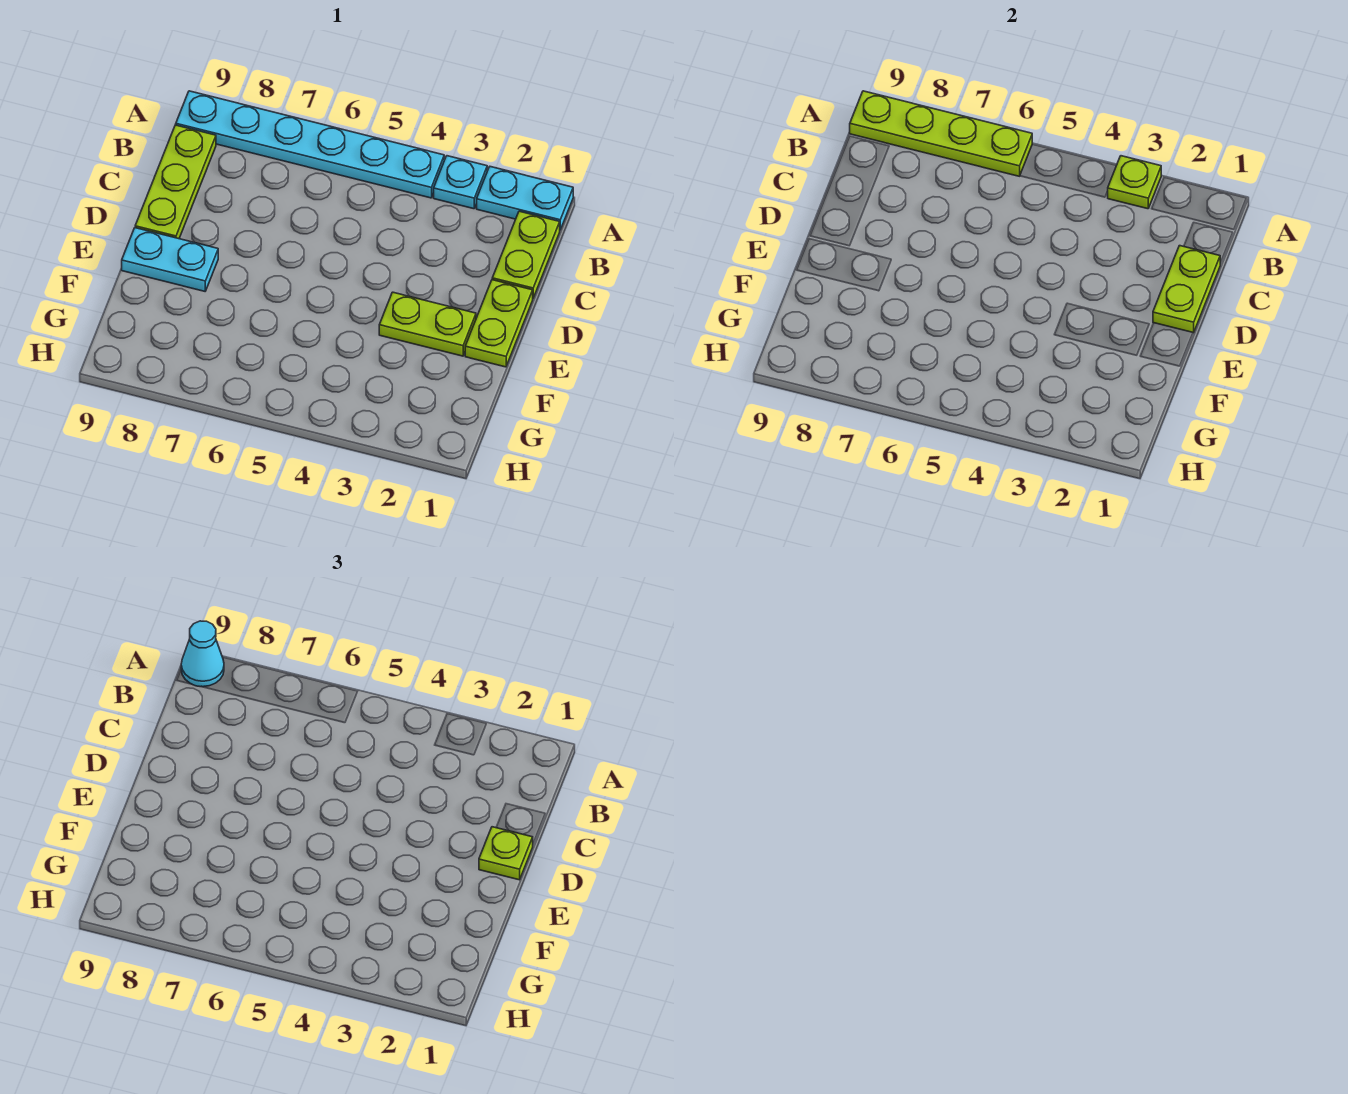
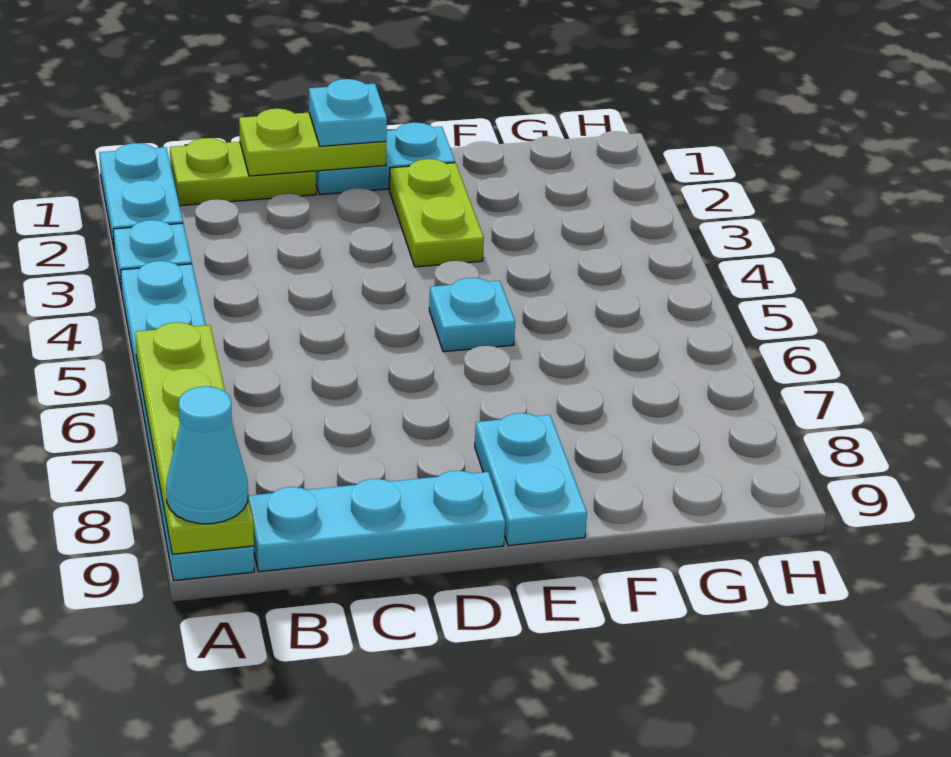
lime plate A3 level 2 -> none
lime plate B9:D9 level 1 -> cyan plate B9:D9 level 1
lime plate D1:E1 level 1 -> cyan plate D1:E1 level 1
lime plate D1 level 3 -> cyan plate D1 level 3
none -> cyan plate E5 level 1

